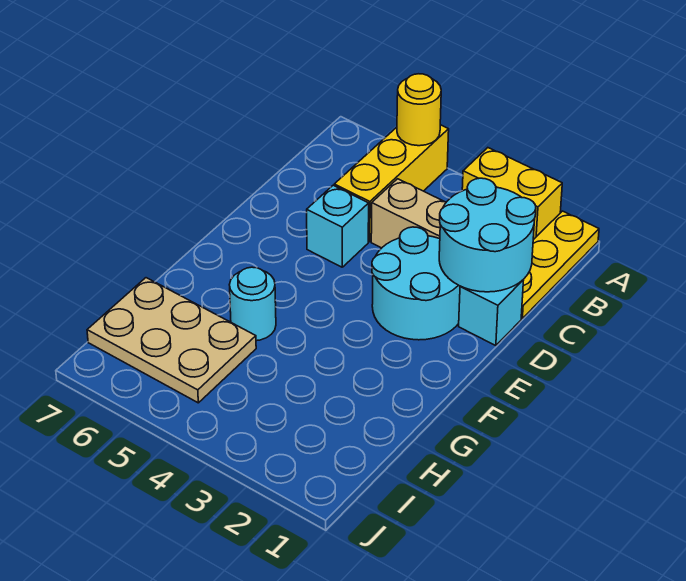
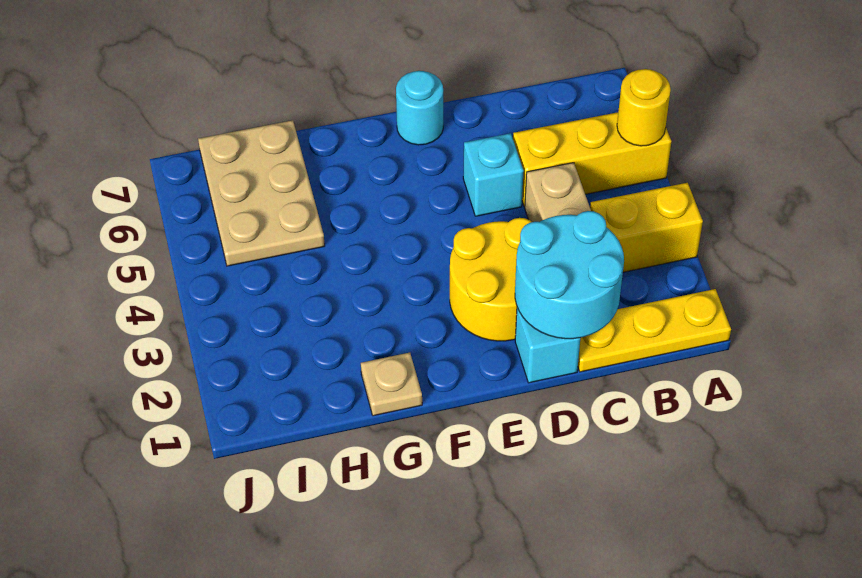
yellow brick A2:A3 level 1 -> yellow brick A3:B3 level 1
cyan round brick D2:E3 level 1 -> yellow round brick D2:E3 level 1
none -> tan plate G1 level 1
cyan round brick G5 level 1 -> cyan round brick E7 level 1

